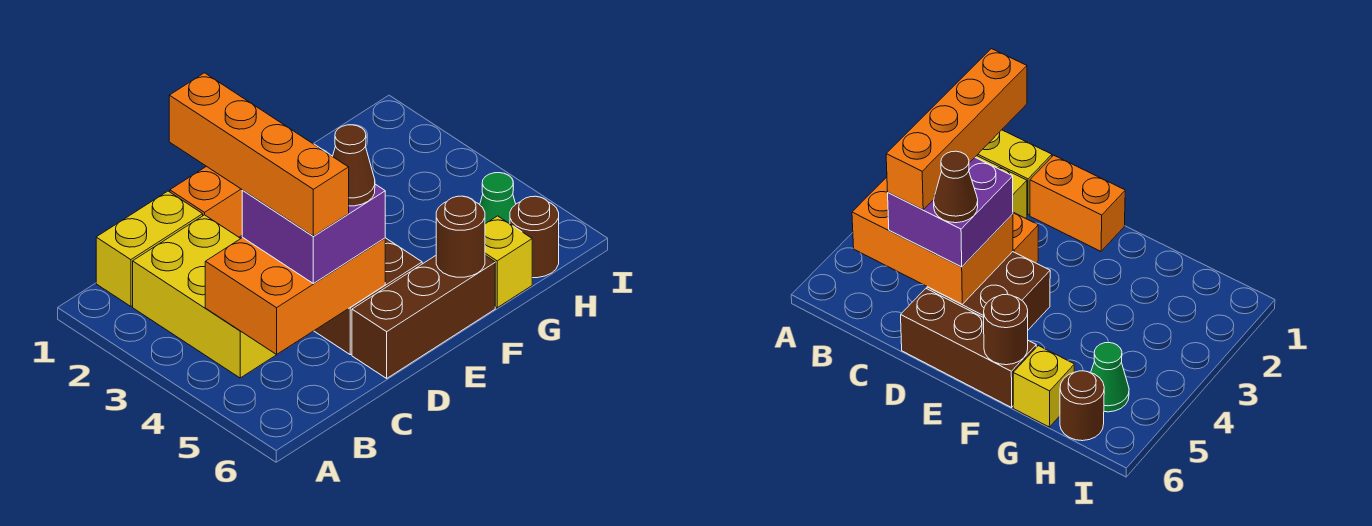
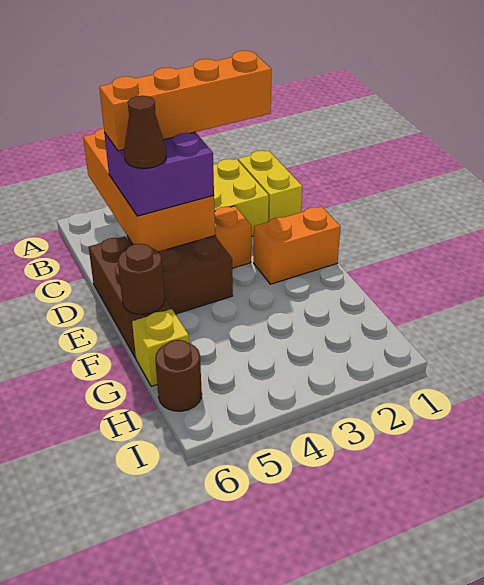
orange brick B4:D5 level 2 -> orange brick A4:D5 level 2
orange brick D1:E1 level 1 -> orange brick E1:E2 level 1
green cone H5 level 1 -> none

